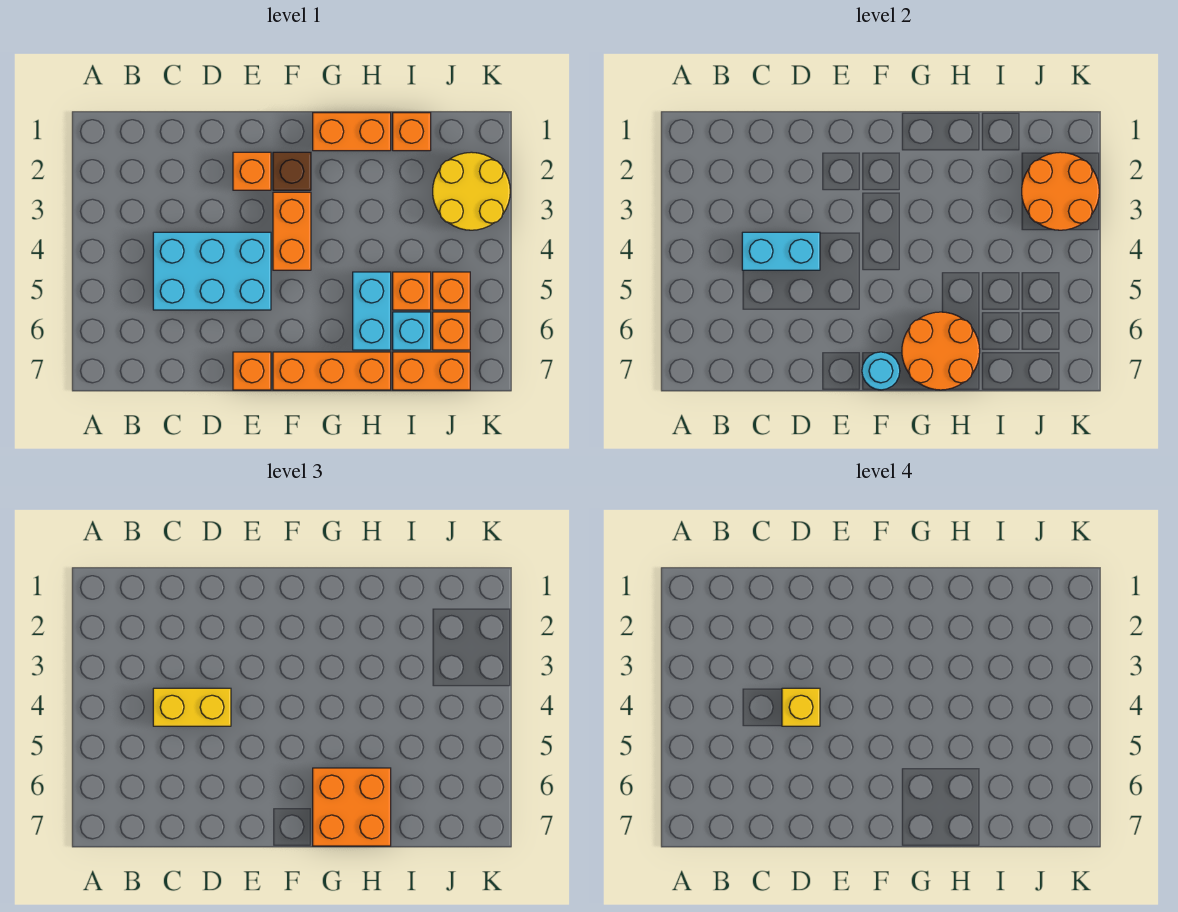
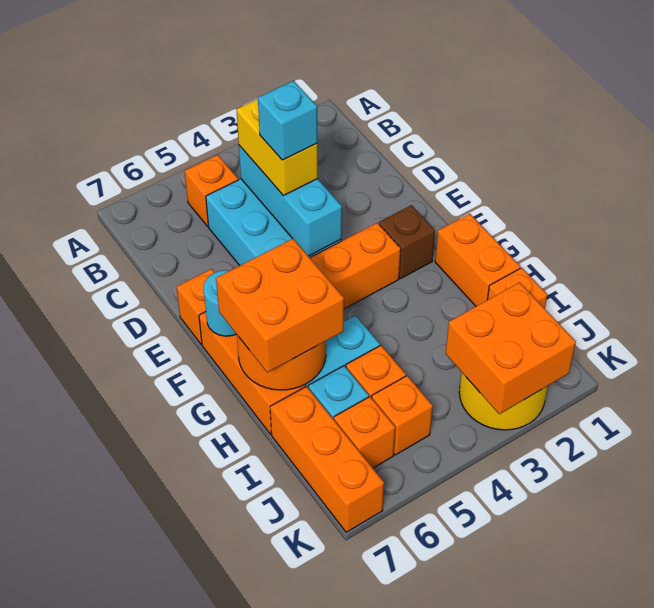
cyan brick C4:D4 level 2 -> cyan brick C4:E4 level 2
yellow brick D4 level 4 -> cyan brick D4 level 4
orange brick E2 level 1 -> orange brick B5 level 1
orange brick I7:J7 level 1 -> orange brick I7:K7 level 1
orange round brick J2:K3 level 2 -> orange brick J2:K3 level 2

